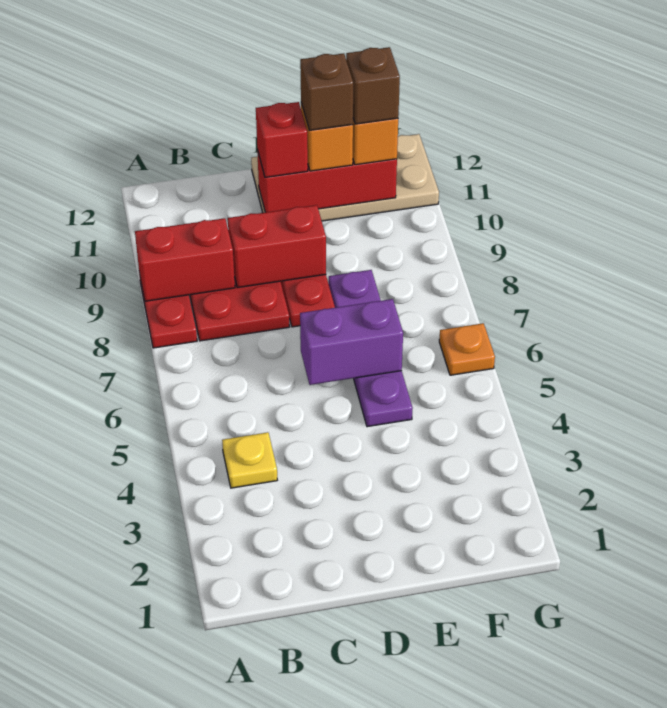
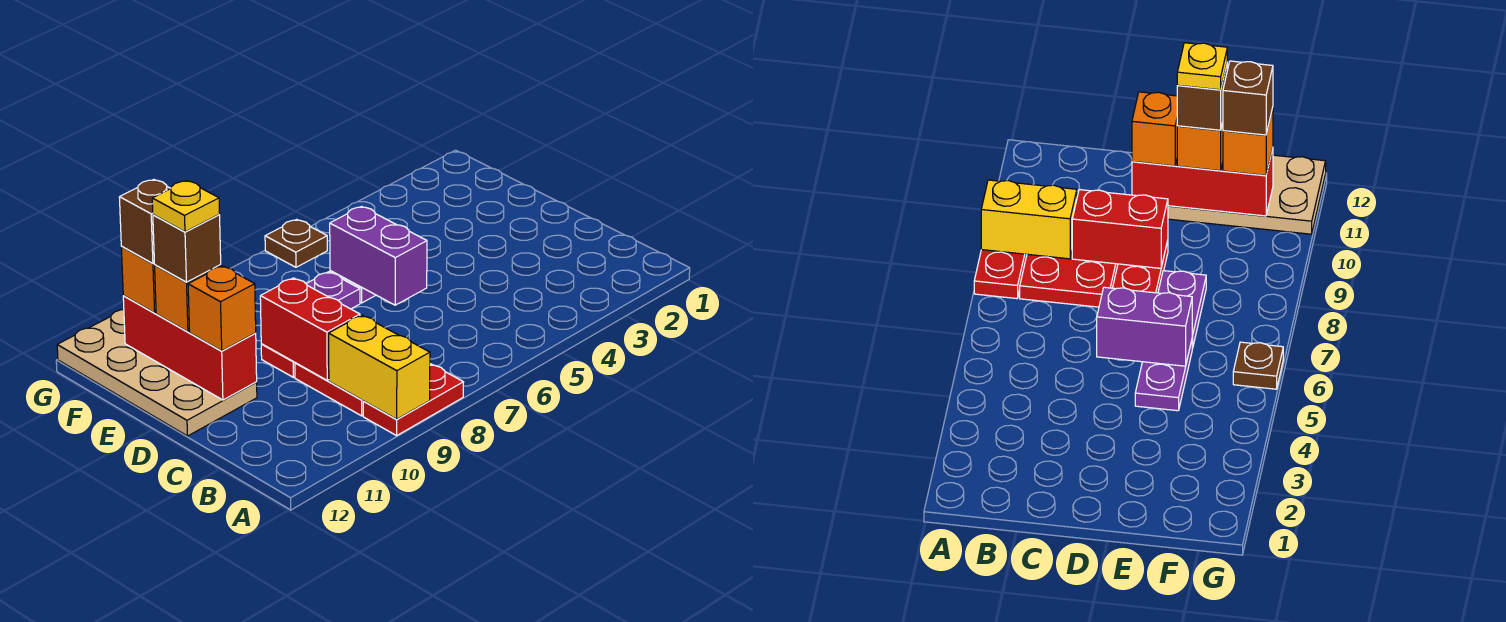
red brick A9:B9 level 2 -> yellow brick A9:B9 level 2
yellow plate B4 level 1 -> yellow plate E11 level 5
red brick D11 level 3 -> orange brick D11 level 3
orange plate G6 level 1 -> brown plate G6 level 1

